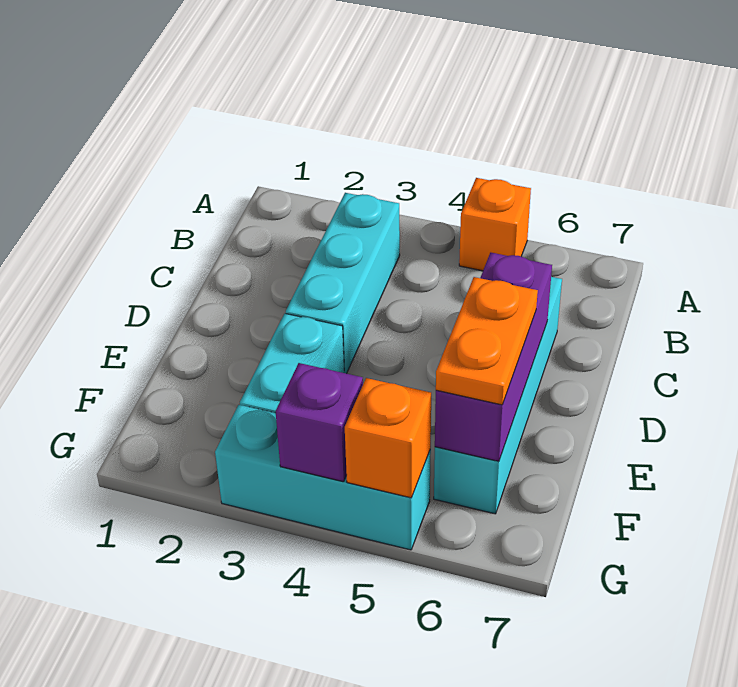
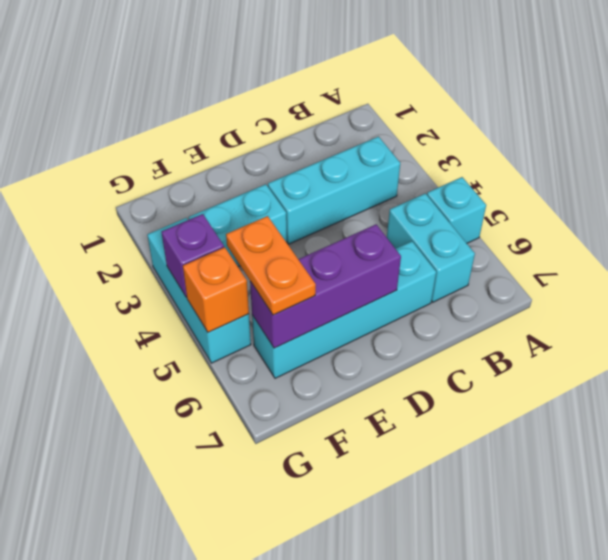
orange brick A5 level 1 -> cyan brick A5 level 1
none -> cyan brick B5:B6 level 1
orange plate E6:F6 level 3 -> orange plate F5:F6 level 3

